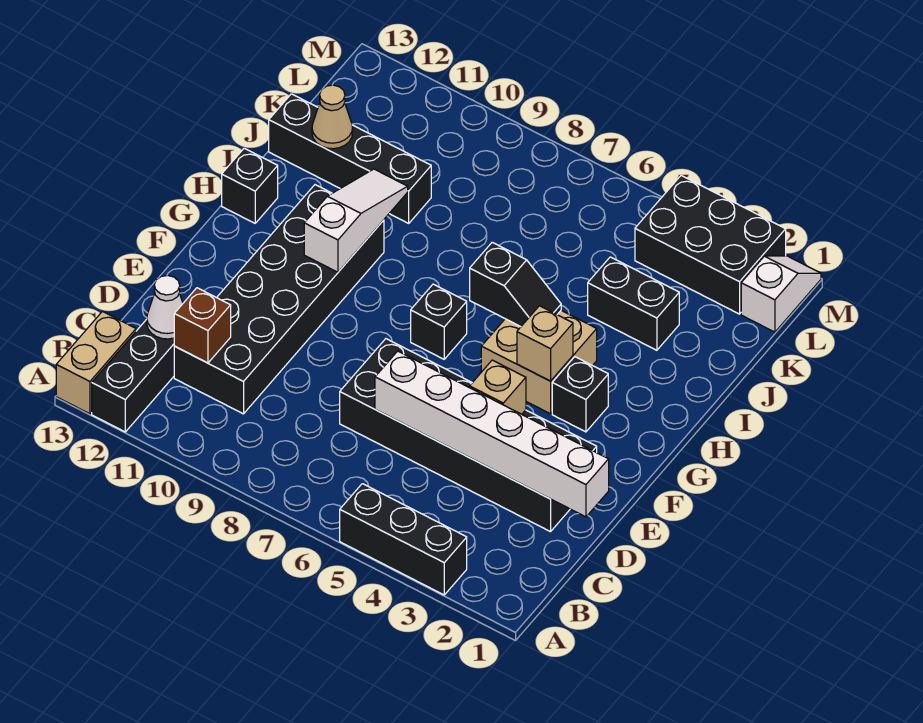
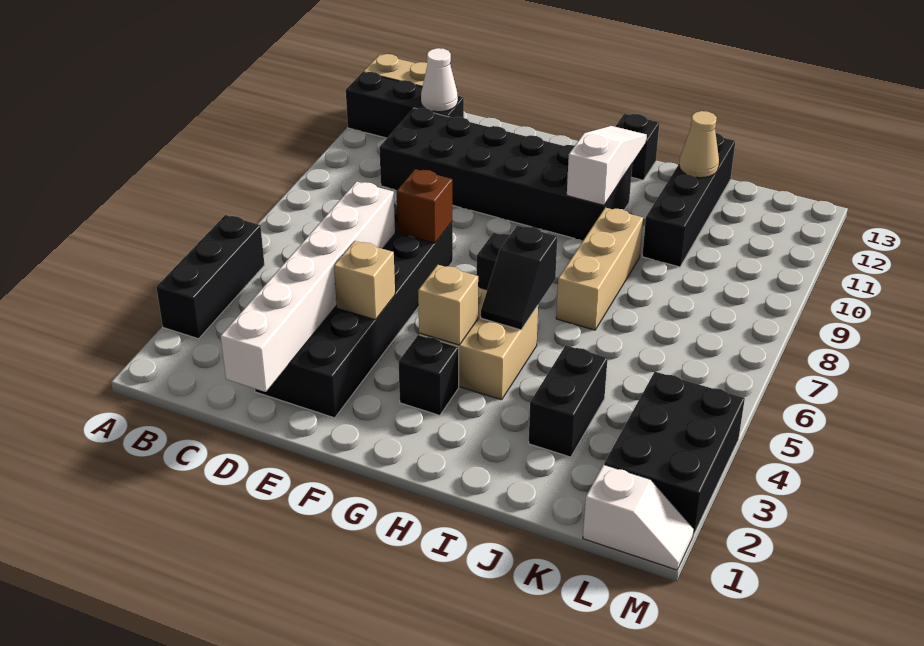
brown brick C11 level 2 -> brown brick E7 level 2
white slope G10:I10 level 2 top G -> white slope H10:H12 level 2 top 10
none -> tan brick I7:I9 level 1

